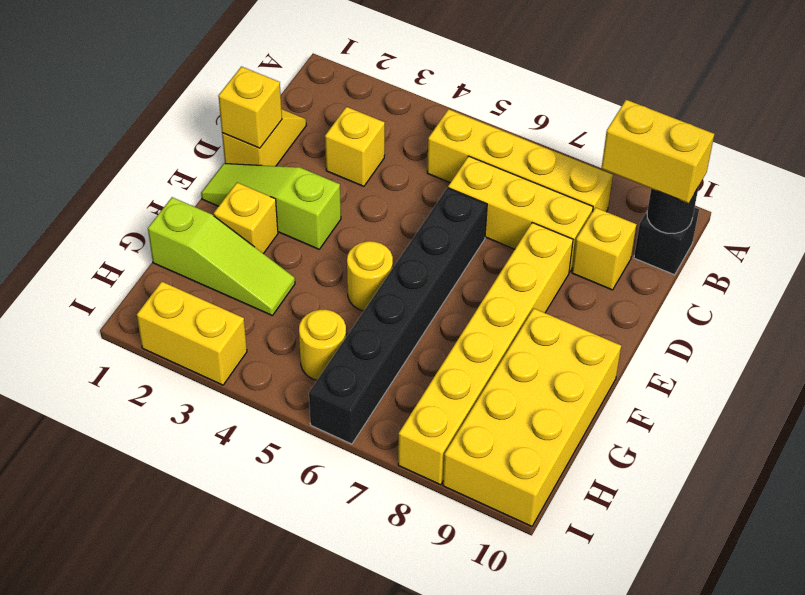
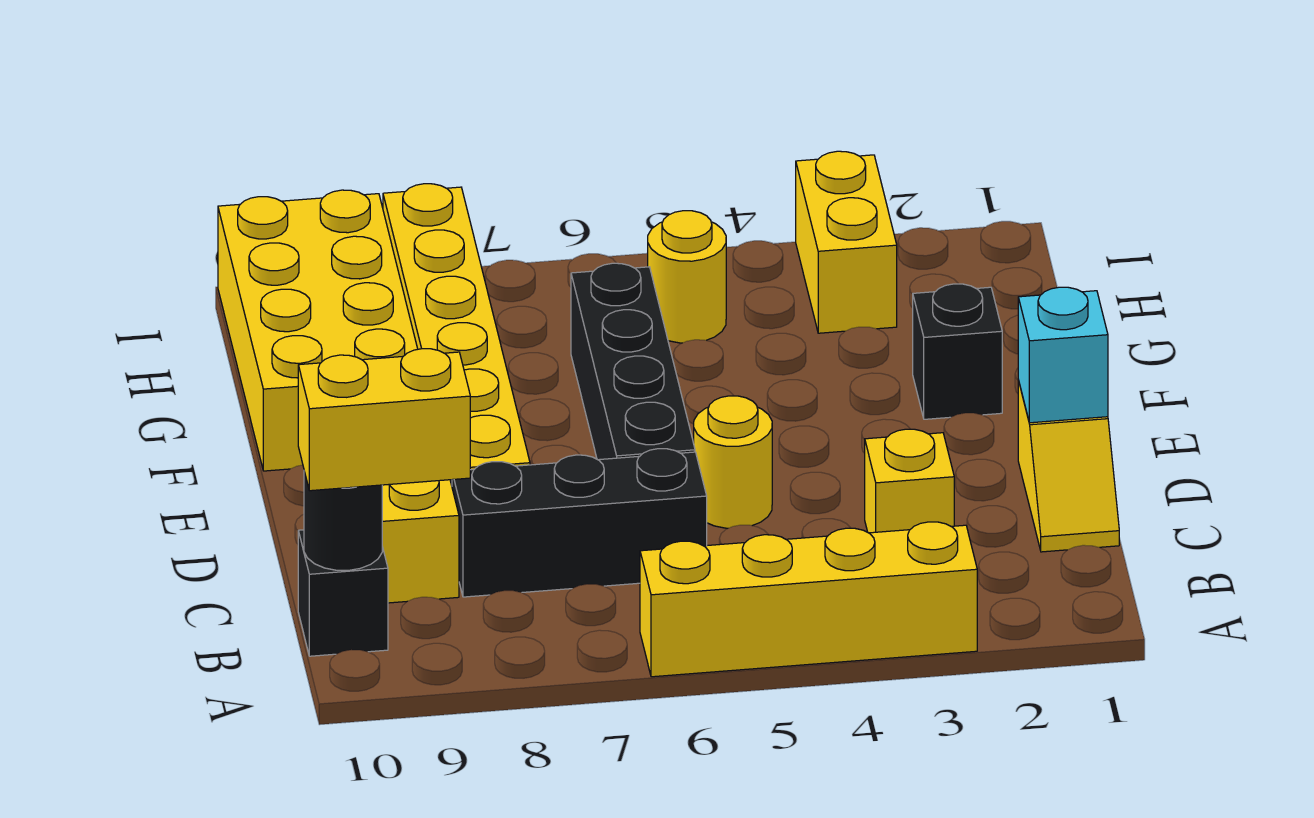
yellow brick B5:B8 level 1 -> yellow brick A3:A6 level 1
yellow brick C6:C8 level 1 -> black brick C6:C8 level 1
yellow brick D1 level 2 -> cyan brick D1 level 2
black brick D6:I6 level 1 -> black brick D6:G6 level 1
lime slope E1:E3 level 1 top 3 -> none
yellow brick F2 level 1 -> black brick F2 level 1
yellow round brick F5 level 1 -> yellow round brick D5 level 1
lime slope G1:G3 level 1 top 1 -> none
yellow brick I2:I3 level 1 -> yellow brick H3:I3 level 1

